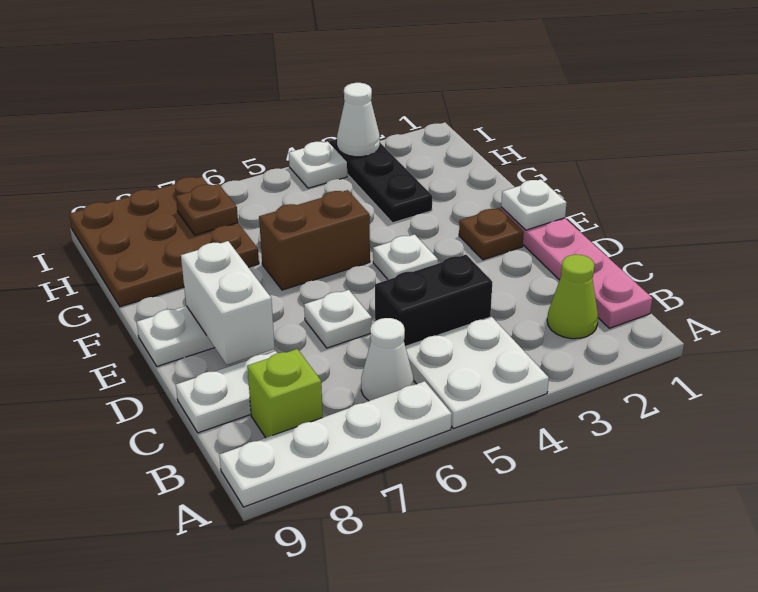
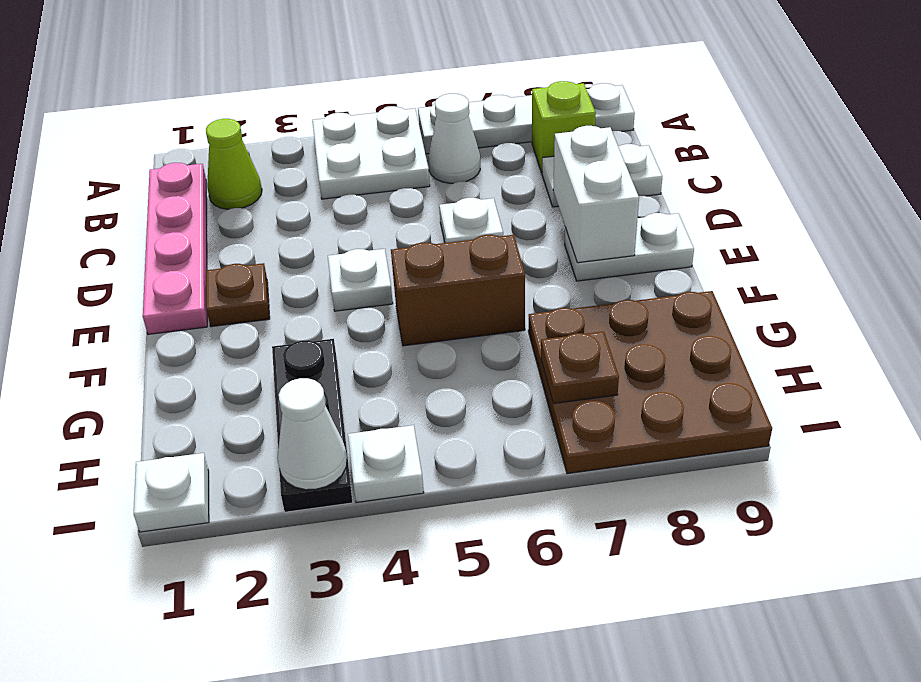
black brick C4:C5 level 1 -> none
white plate E1 level 2 -> white plate I1 level 1

